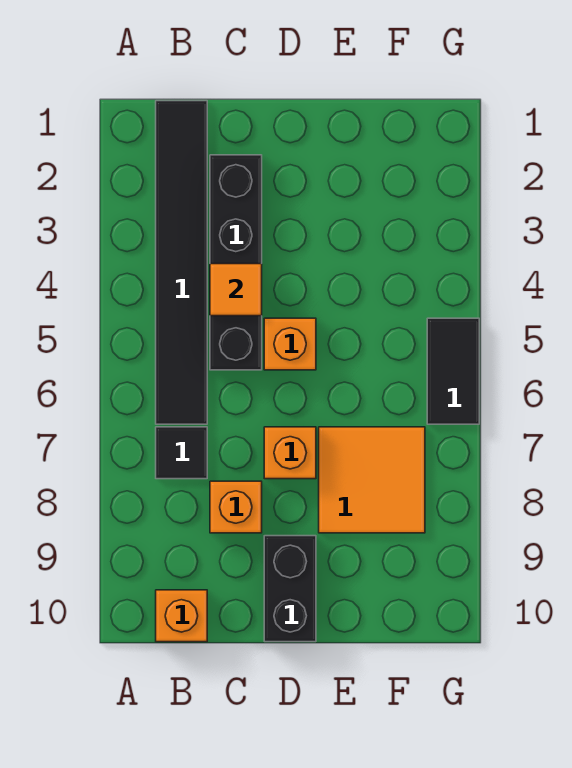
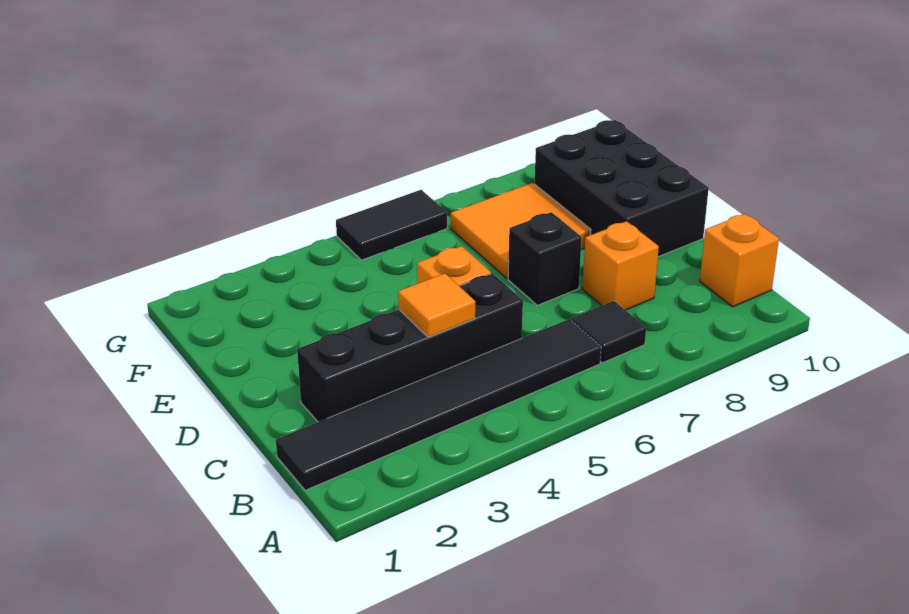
orange brick D7 level 1 -> black brick D7 level 1
black brick D9:D10 level 1 -> black brick D9:F10 level 1

